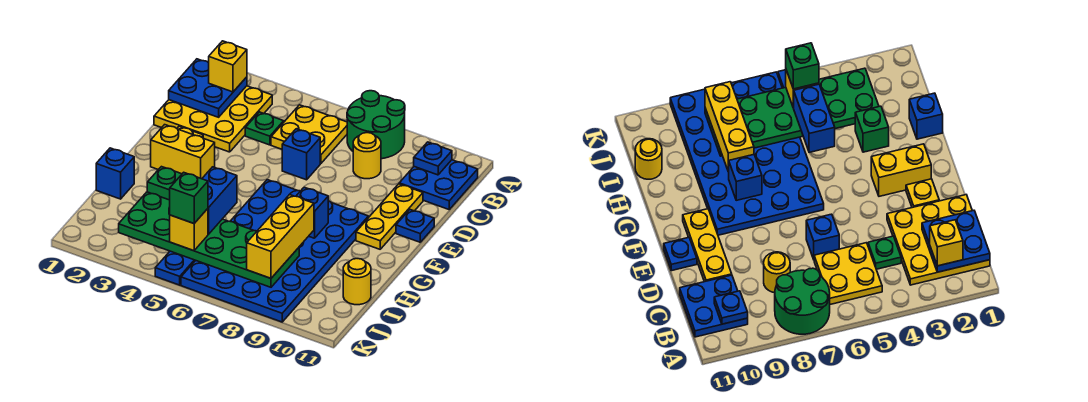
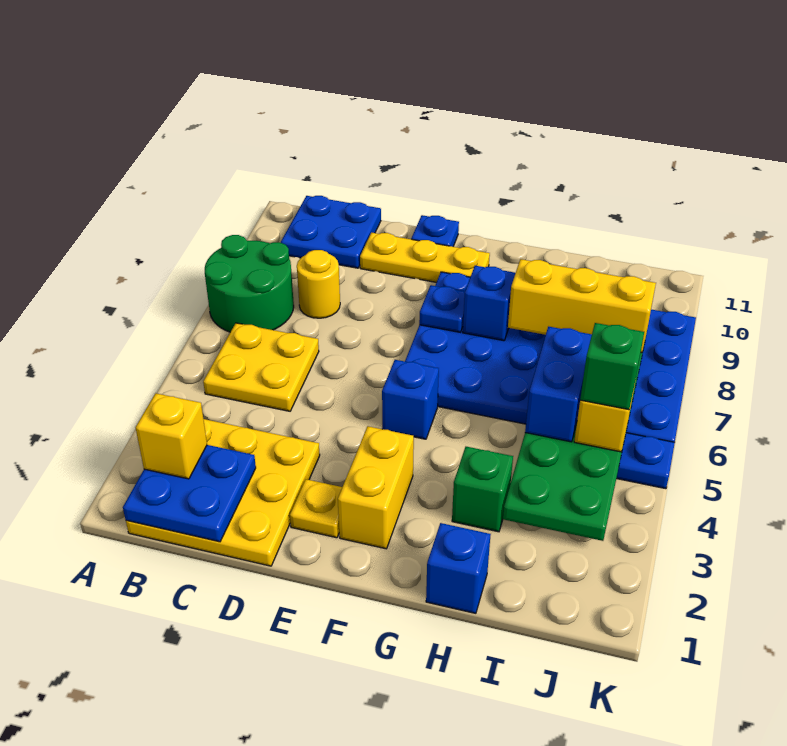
blue plate B10 level 2 -> blue plate F8 level 2
green plate C4 level 1 -> none
blue brick D6 level 1 -> blue brick F5 level 1
blue brick H5:I5 level 3 -> blue brick I5:I6 level 3
yellow round brick I11 level 1 -> none

